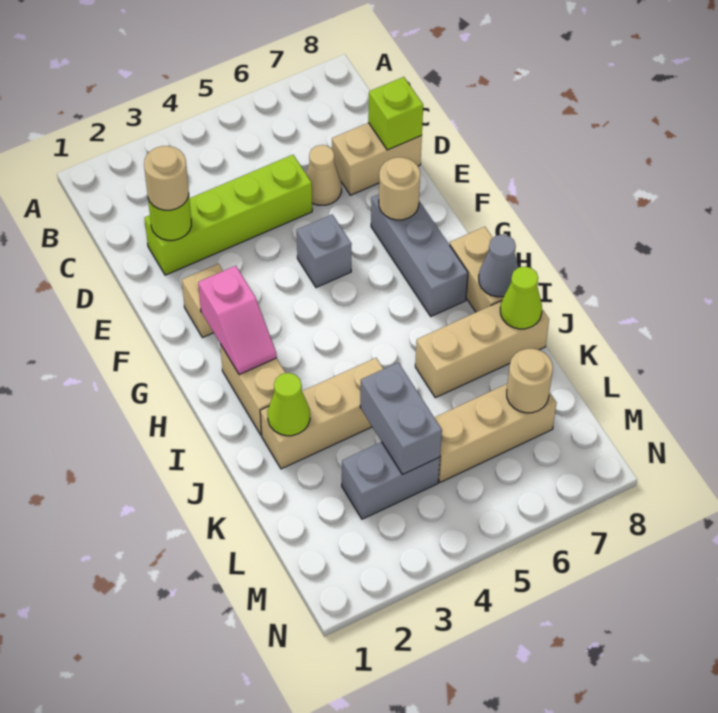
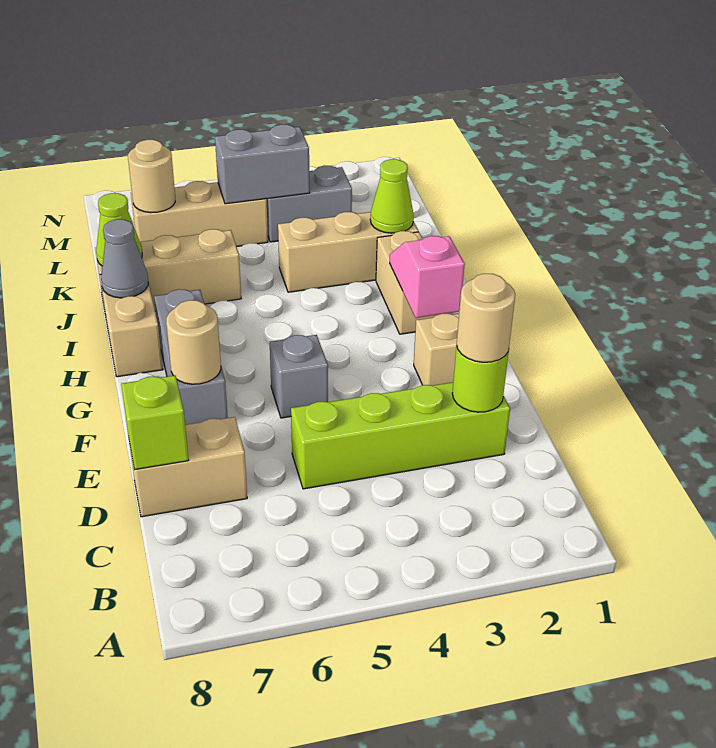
tan cone D6 level 1 -> none
grey brick K4:L4 level 2 -> grey brick L4:L5 level 2

